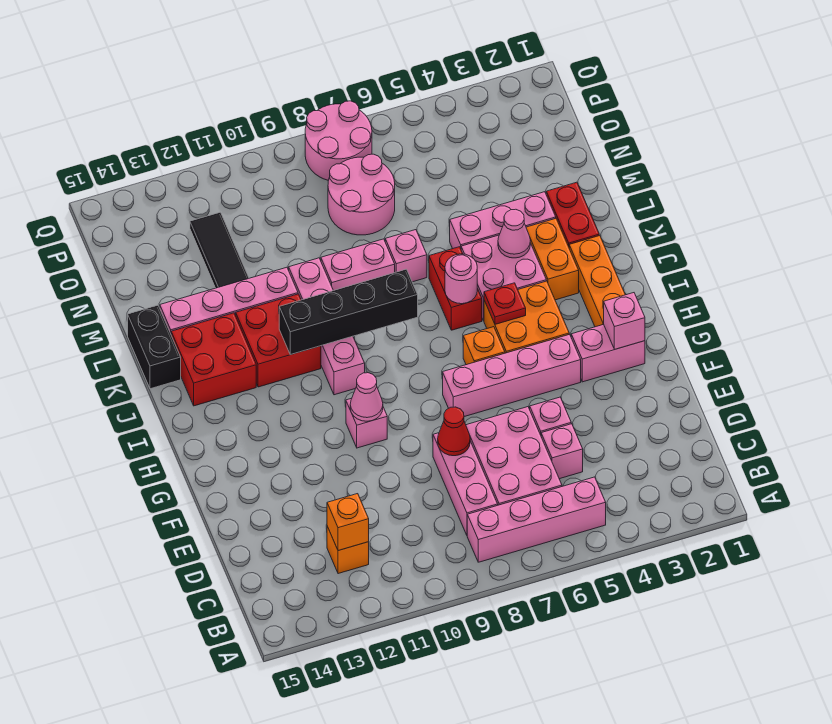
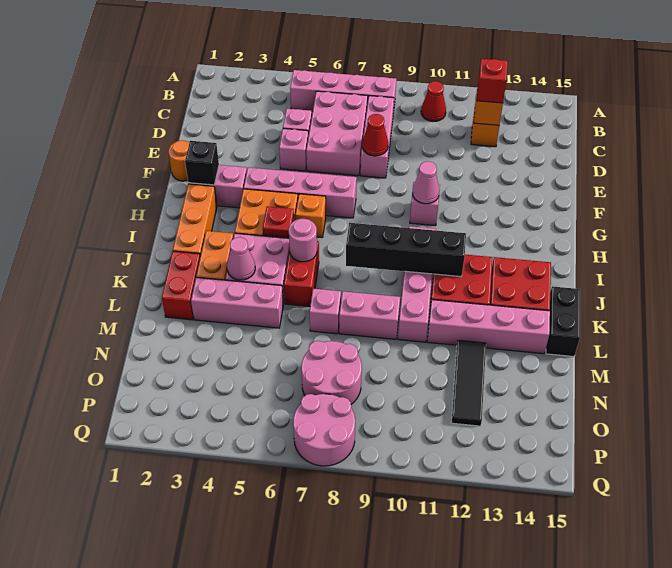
none -> red cone B10 level 1
none -> red brick C12 level 3
none -> orange round brick F1 level 1
pink brick G2 level 2 -> black brick G2 level 2

